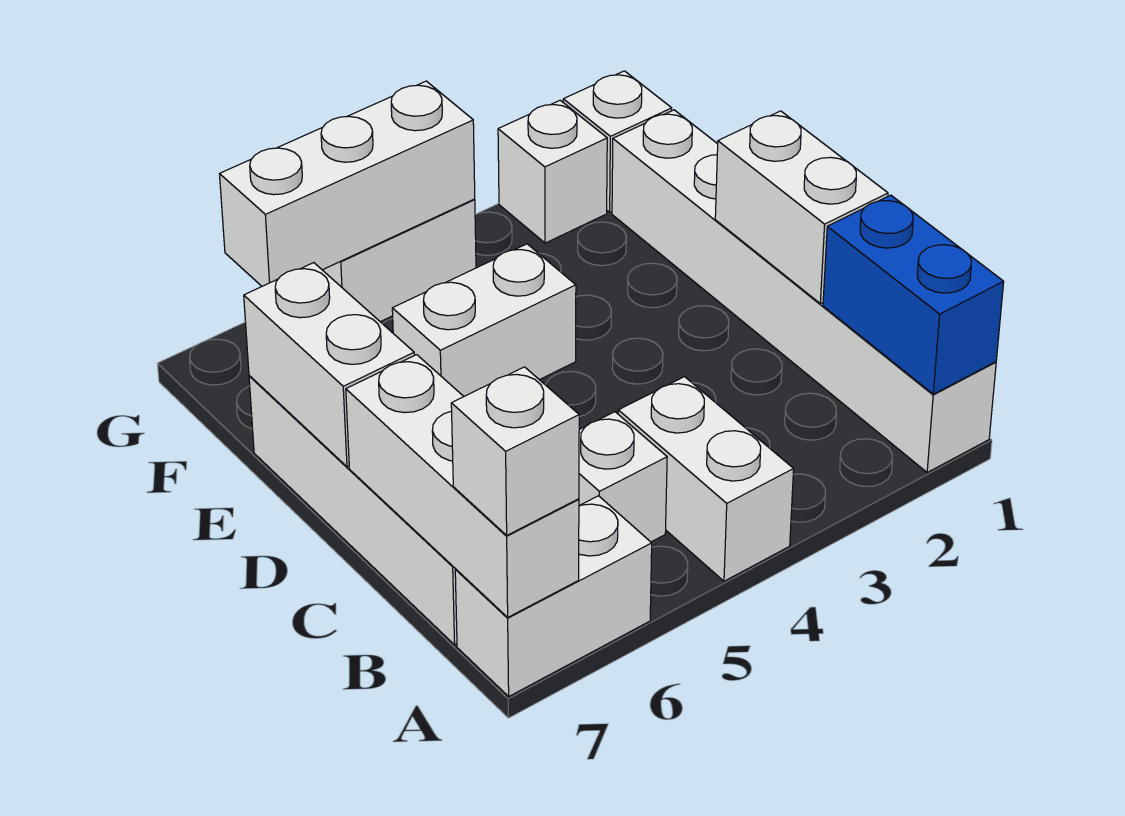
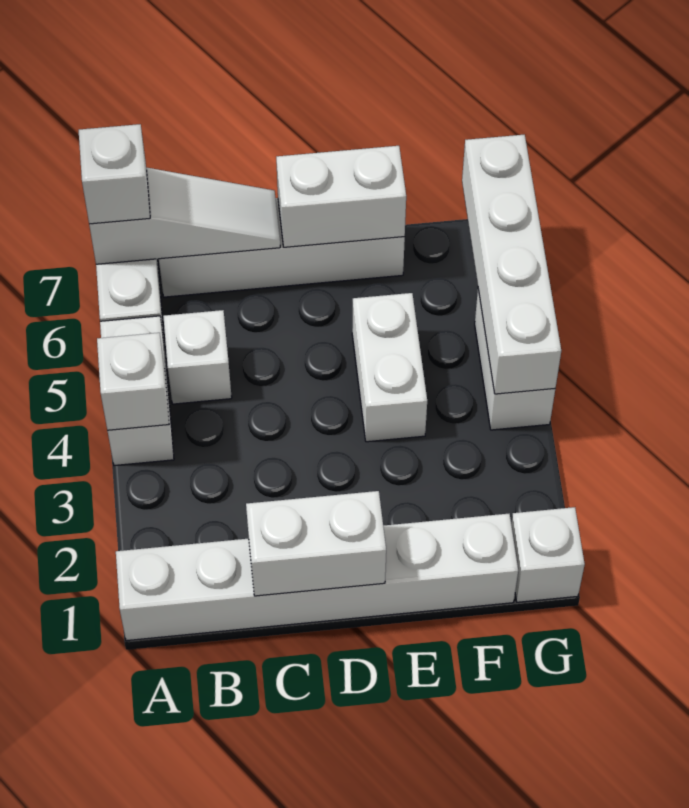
blue brick A1:B1 level 2 -> none
white brick A4:B4 level 1 -> white brick A4:A5 level 1
white brick A7:C7 level 2 -> white slope A7:C7 level 2 top A
white brick G2 level 1 -> white brick A4 level 2
white brick G4:G6 level 2 -> white brick G4:G7 level 2

